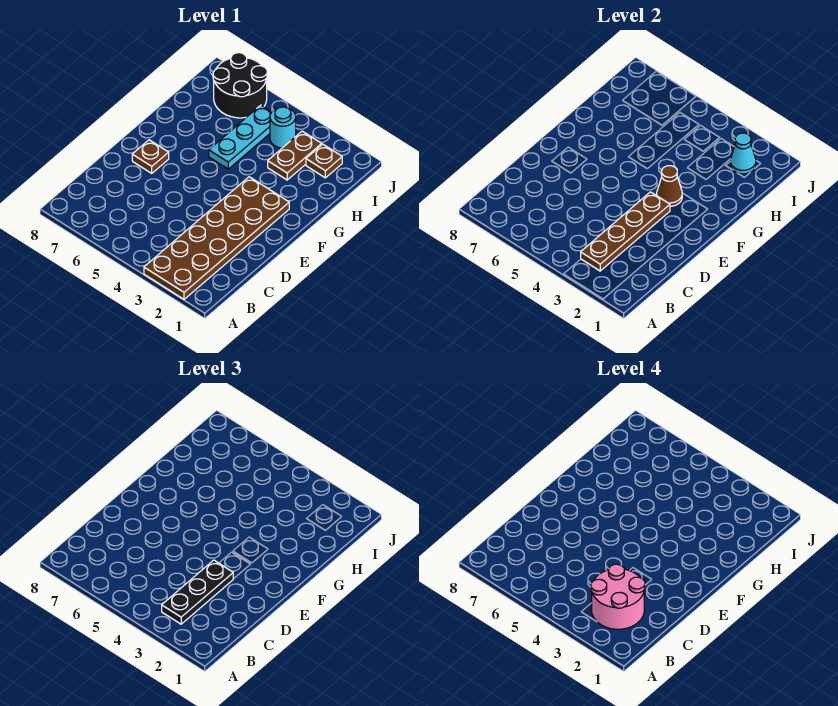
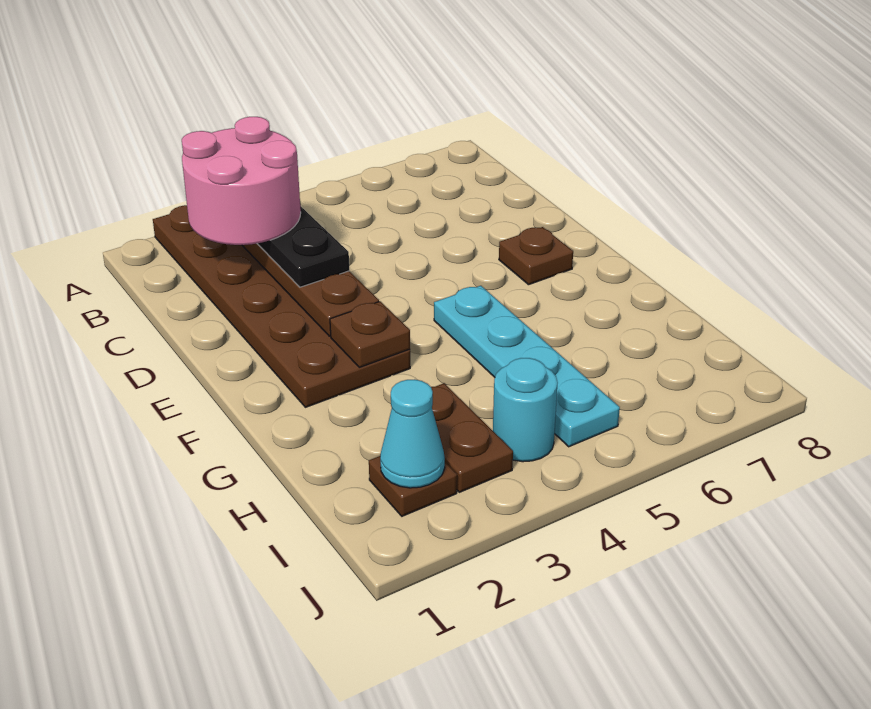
brown cone F3 level 2 -> brown plate F3 level 2
cyan plate G5:I5 level 1 -> cyan plate F5:I5 level 1
black round brick I6:J7 level 1 -> none

